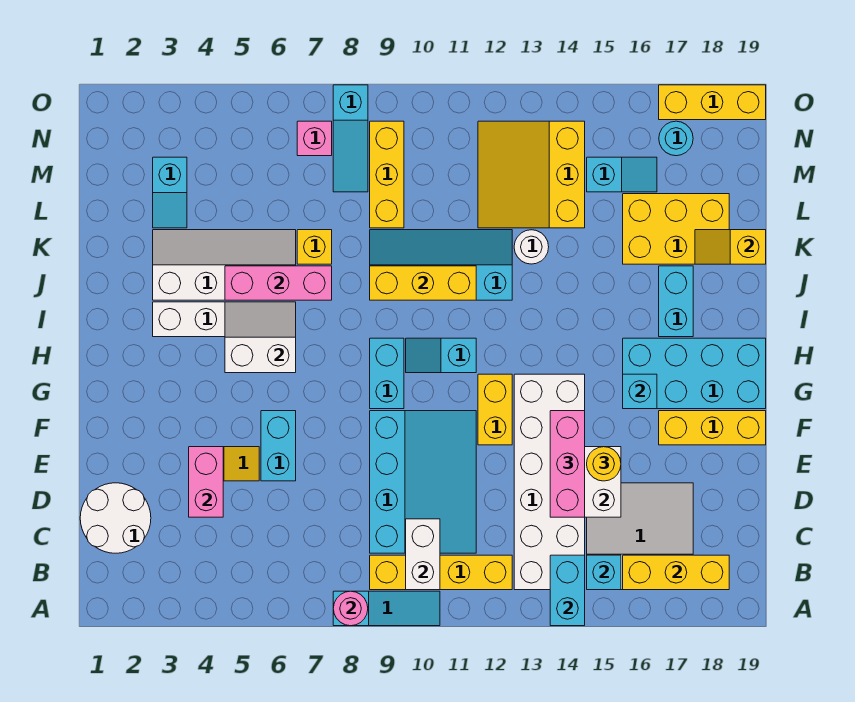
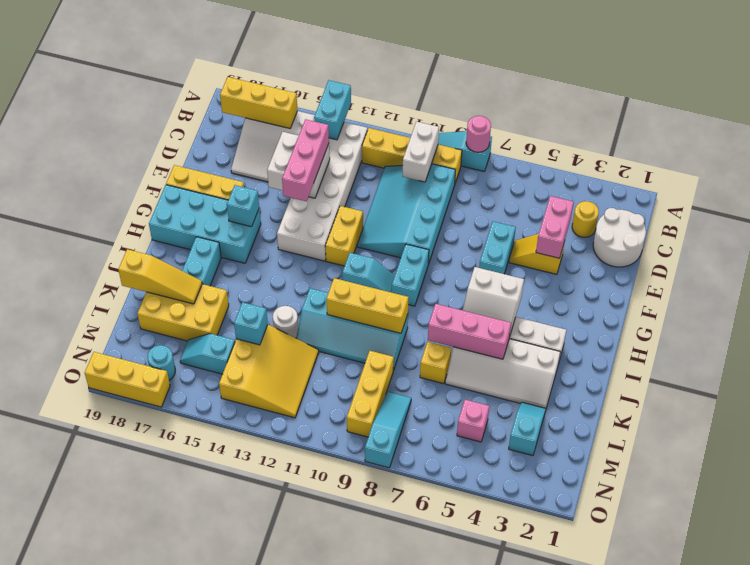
cyan brick B15 level 2 -> cyan brick L14 level 2
yellow round brick E15 level 3 -> yellow round brick C3 level 1
yellow slope K18:K19 level 2 top 19 -> yellow slope K17:K19 level 2 top 19
pink brick N7 level 1 -> pink brick M5 level 1

